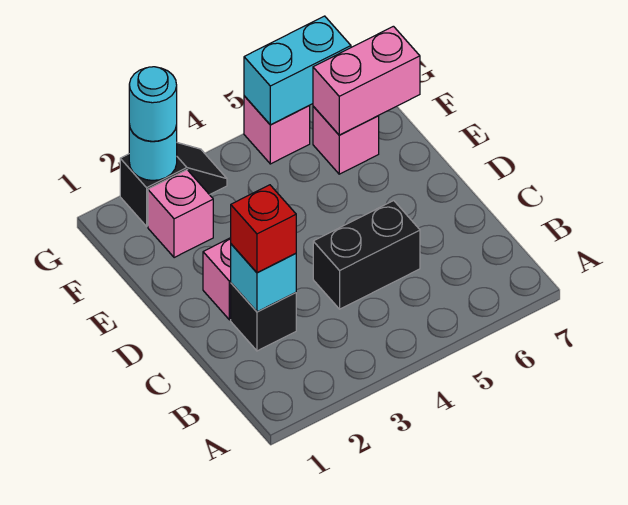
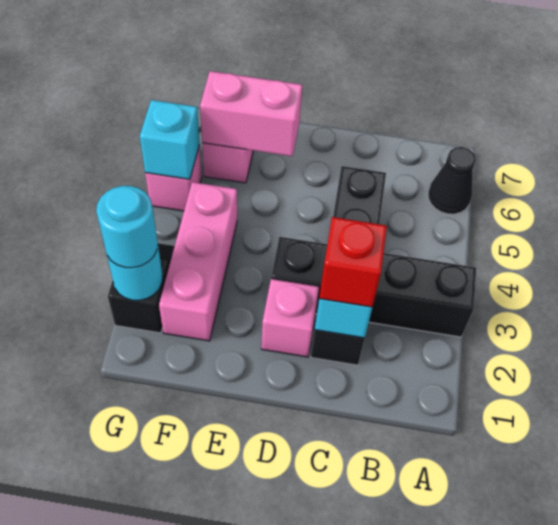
none -> black brick A3:D3 level 1
none -> black cone A6 level 1
pink brick F2 level 1 -> pink brick F2:F4 level 1
pink brick F6:F7 level 2 -> pink brick E6:F6 level 2
cyan brick G5:G6 level 2 -> cyan brick G5 level 2

